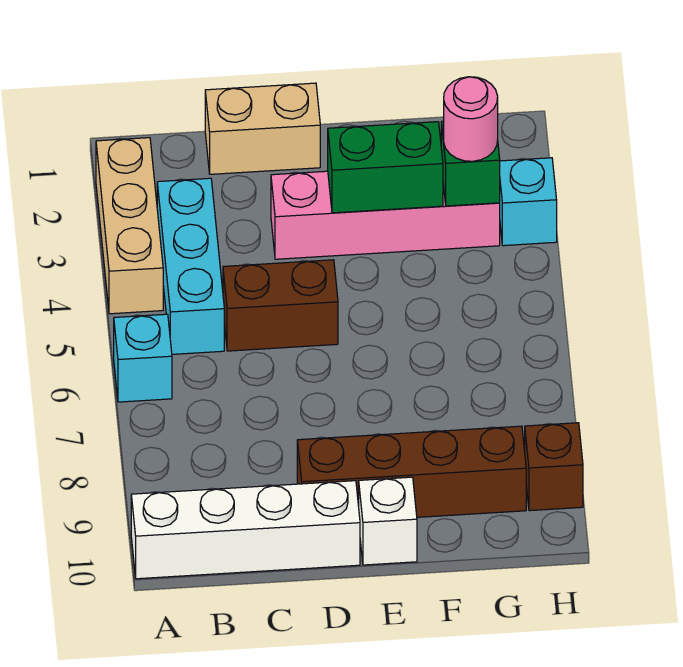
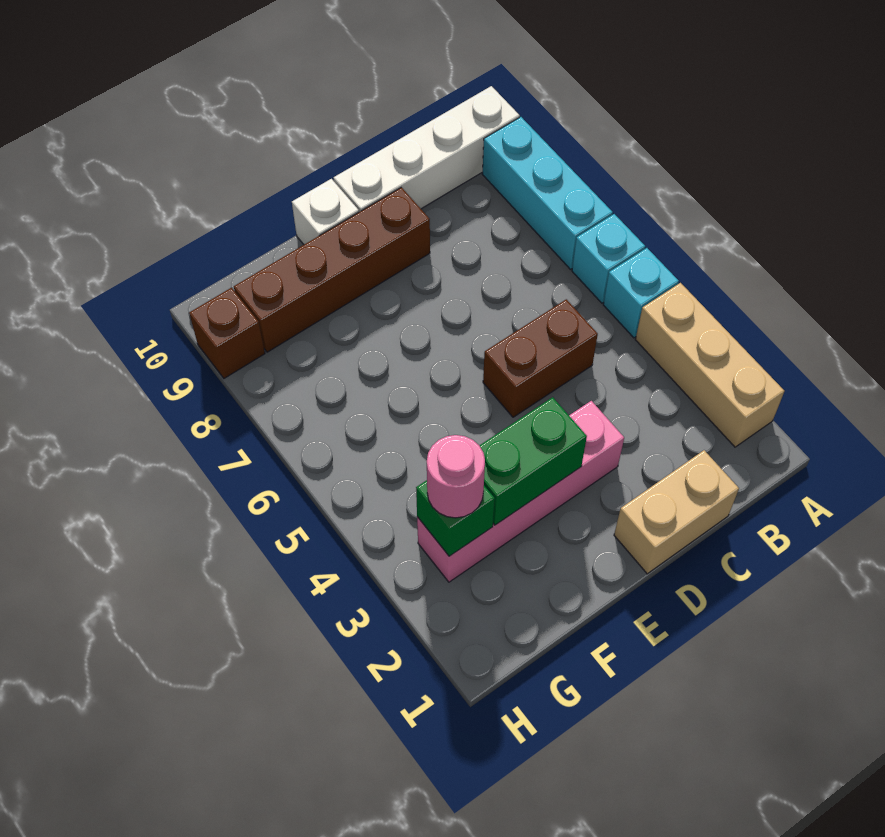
cyan brick B3:B5 level 1 -> cyan brick A7:A9 level 1
cyan brick H3 level 1 -> cyan brick A5 level 1

